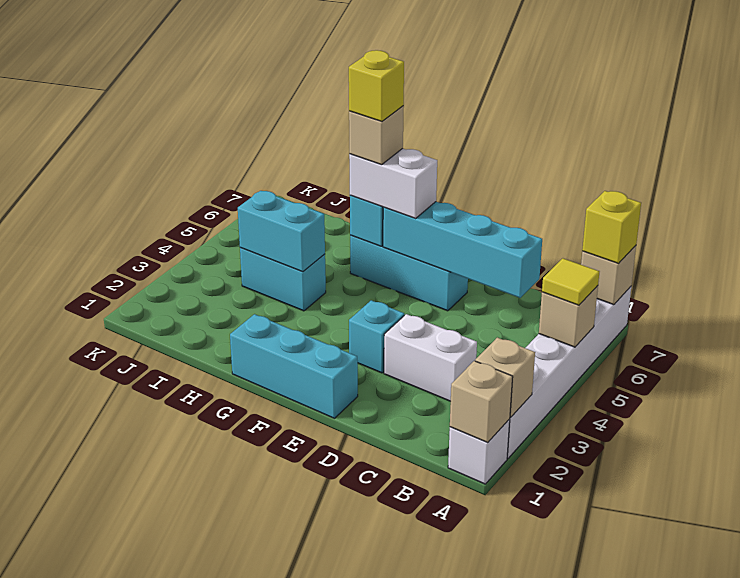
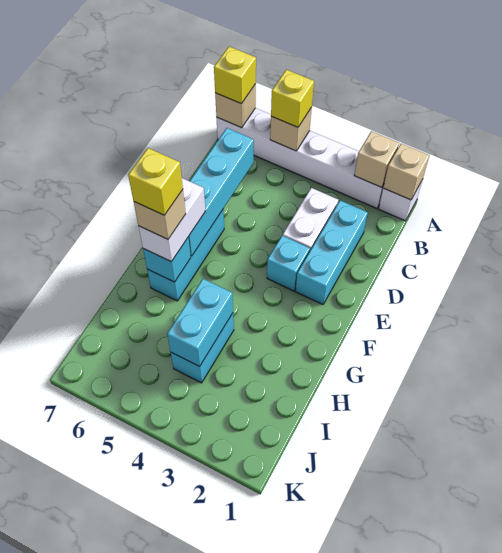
yellow tile A5 level 3 -> yellow brick A5 level 3
cyan brick E1:G1 level 1 -> cyan brick C2:E2 level 1

